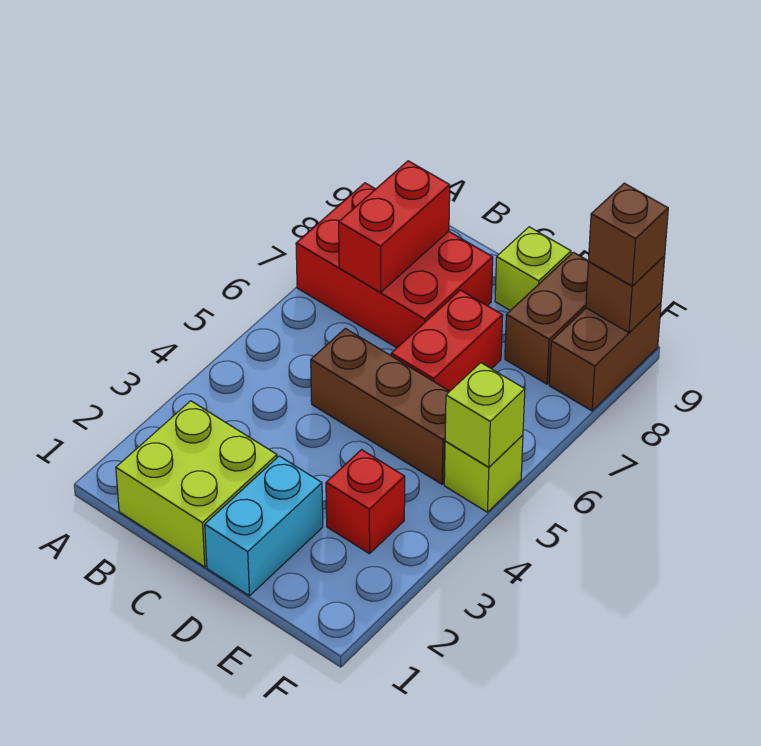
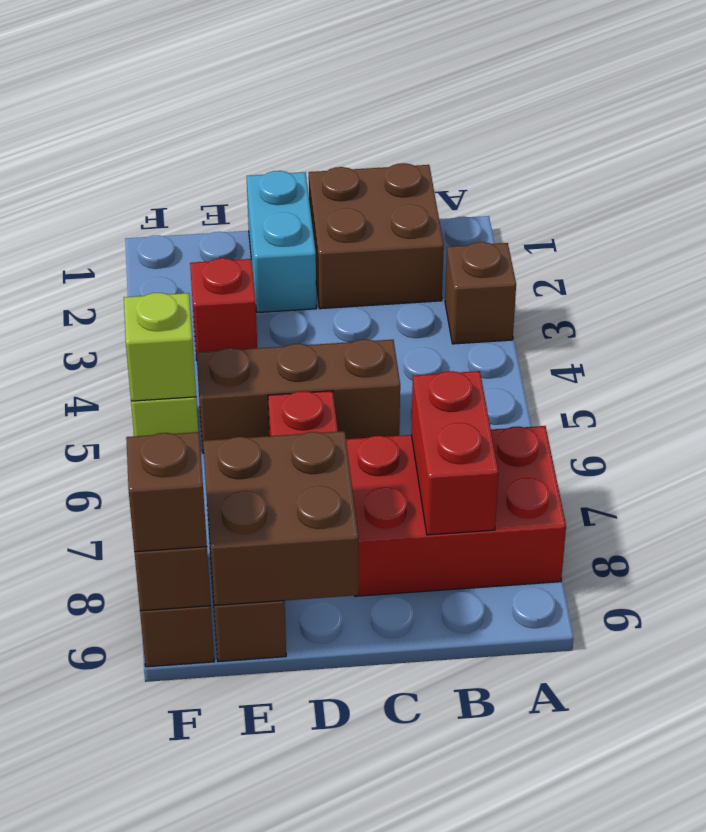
none -> brown brick A3 level 1
lime brick B1:C2 level 1 -> brown brick B1:C2 level 1
none -> brown brick D8:E9 level 2
lime brick D9 level 1 -> none

